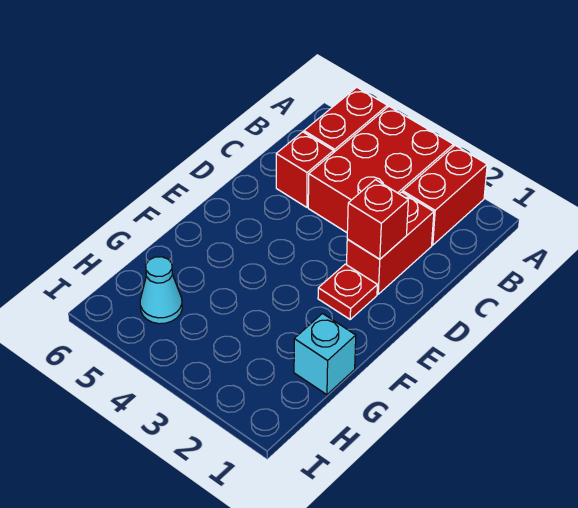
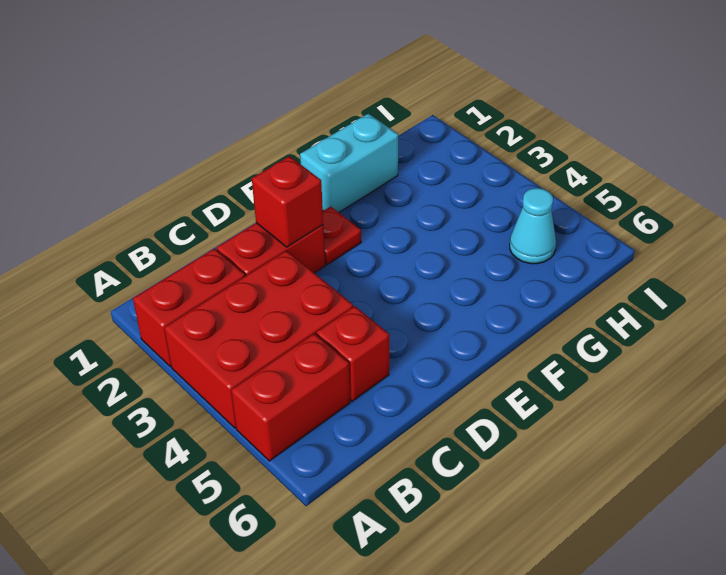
cyan brick G1 level 1 -> cyan brick F1:G1 level 1

